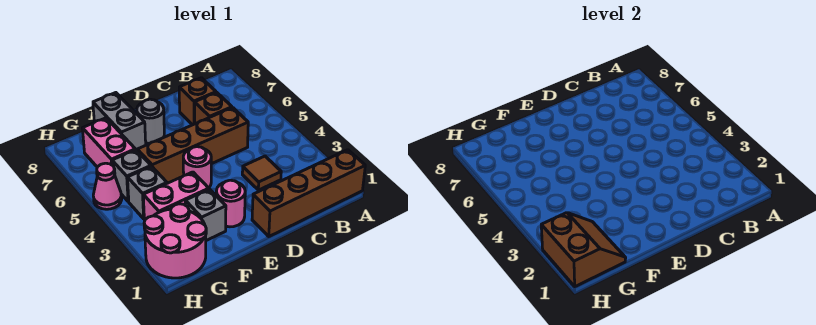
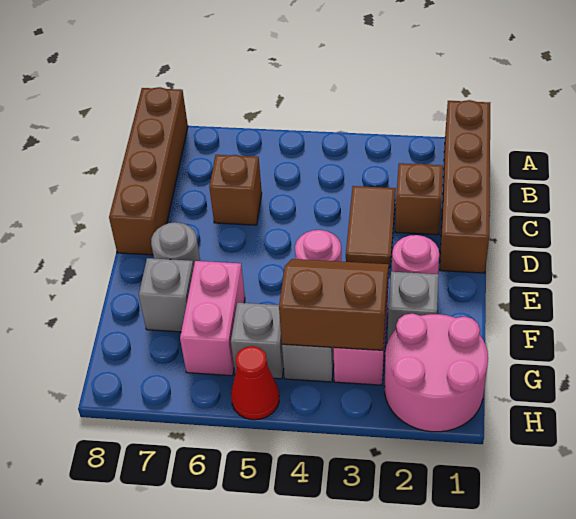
brown tile C3 level 1 -> brown tile C3:D3 level 1
brown brick C5:F5 level 1 -> brown brick A8:D8 level 1
brown brick C7 level 1 -> brown brick C2 level 1
grey brick F7:F8 level 1 -> grey brick F7 level 1
brown slope G1:H2 level 2 top H -> brown slope F3:G4 level 2 top G
pink brick G6:G7 level 1 -> pink brick F6:G6 level 1
pink cone H5 level 1 -> red cone H5 level 1

